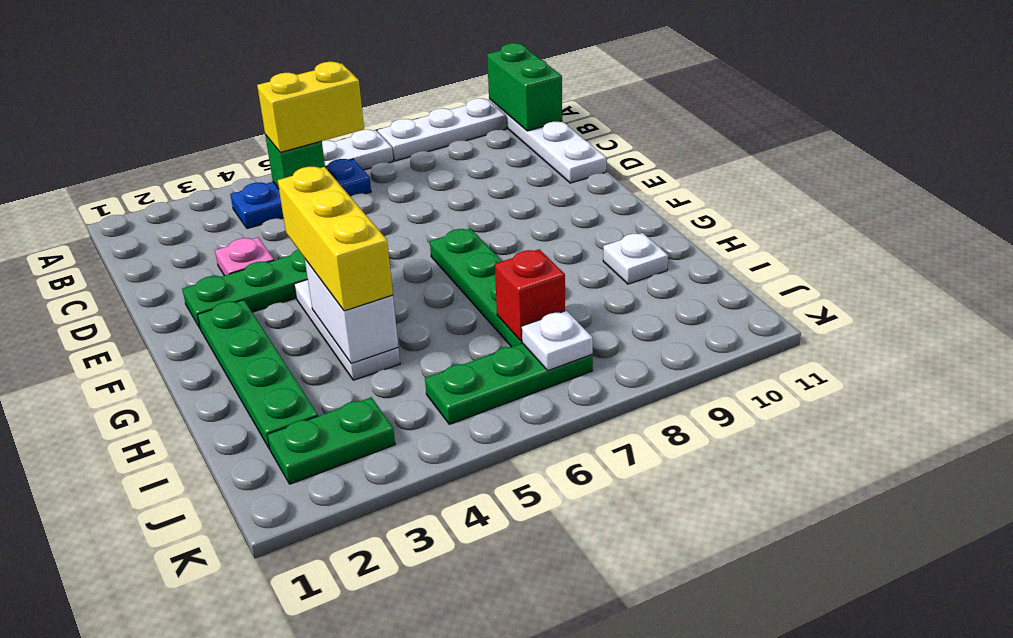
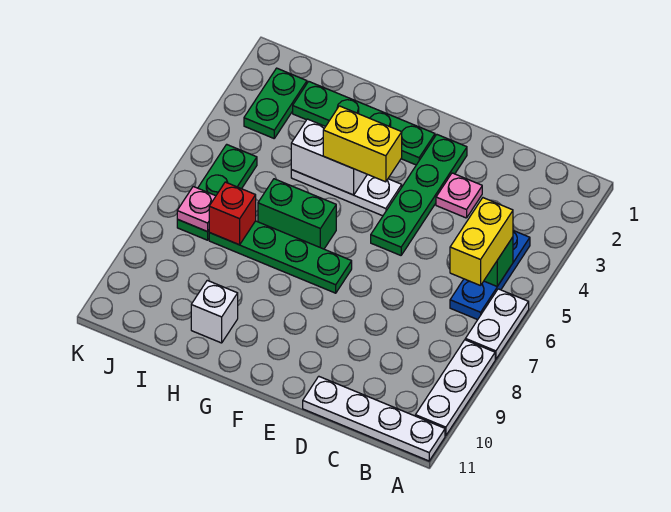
green brick A11:B11 level 2 -> green brick G6:H6 level 1
yellow brick F4:H4 level 3 -> yellow brick F4:G4 level 3
white plate H10 level 1 -> white brick H10 level 1
white plate J7 level 2 -> pink plate J7 level 2

